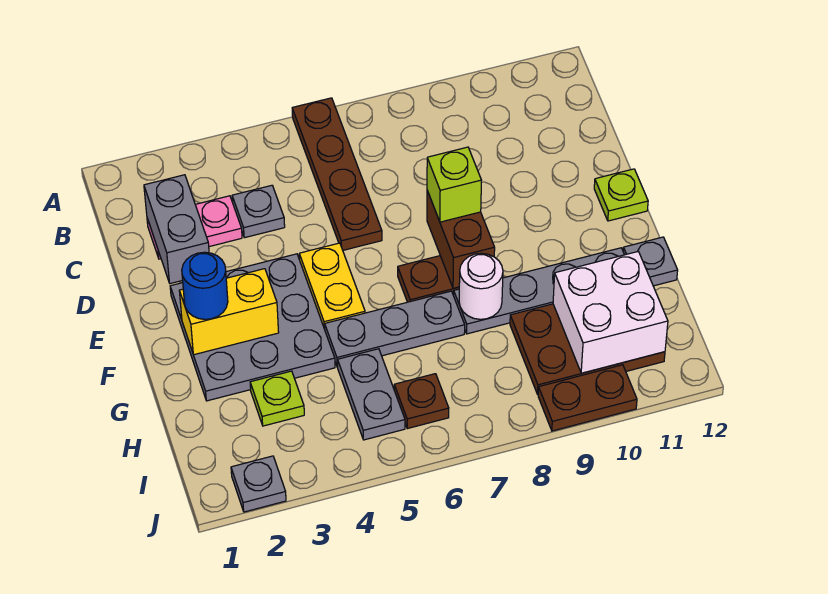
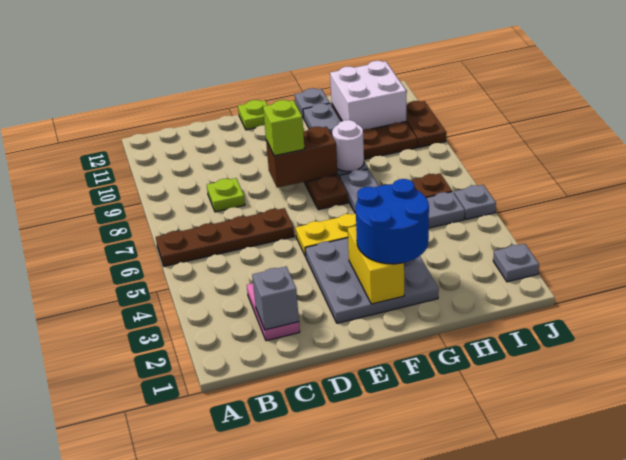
grey brick C2:D2 level 2 -> grey brick C2 level 2
grey plate C4 level 1 -> grey plate J5 level 1
blue round brick F2 level 3 -> blue round brick F2:G3 level 3
lime plate H3 level 1 -> lime plate C8 level 1

